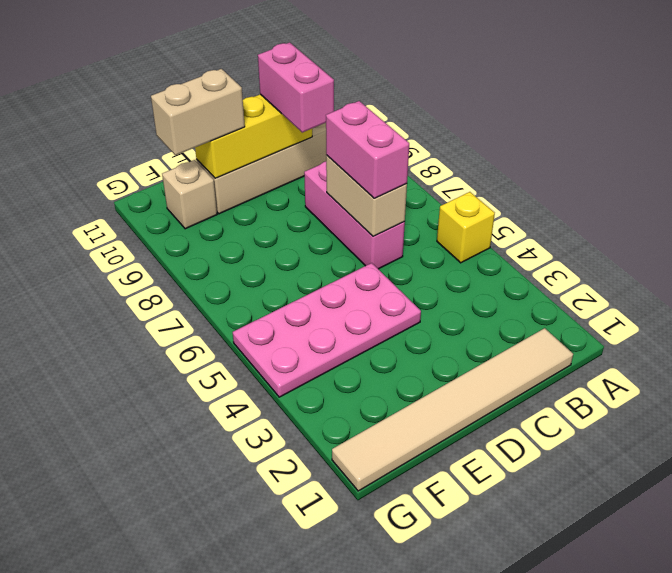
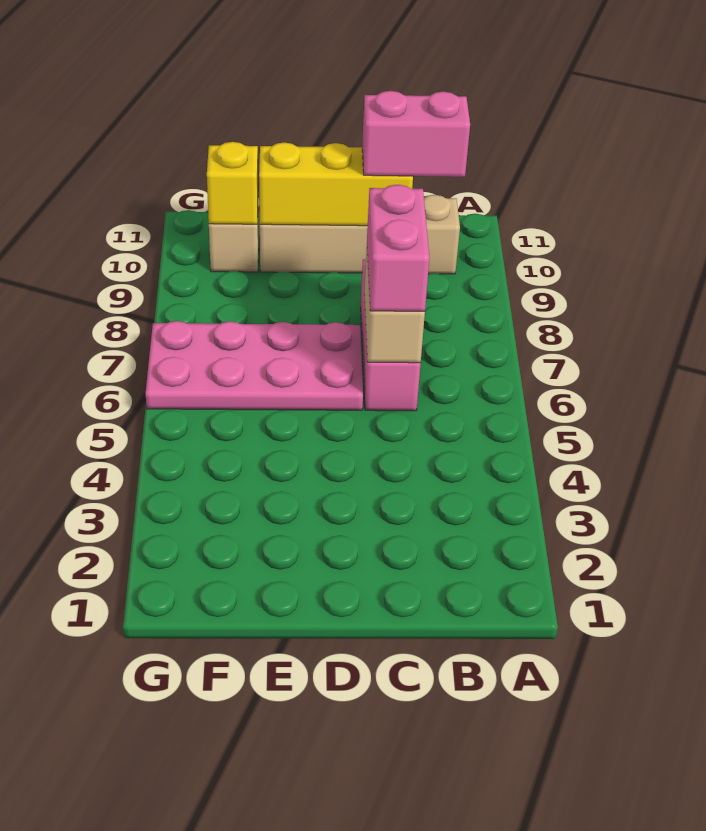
yellow brick A5 level 1 -> yellow brick F10 level 2
tan tile B1:G1 level 1 -> none
pink brick C9:C10 level 3 -> pink brick B10:C10 level 3
pink plate D4:G5 level 1 -> pink plate D6:G7 level 1
tan brick E10:F10 level 3 -> none

